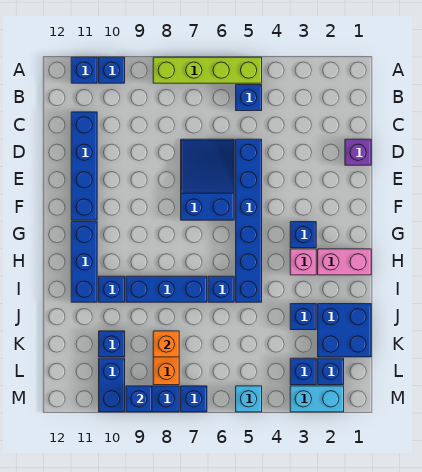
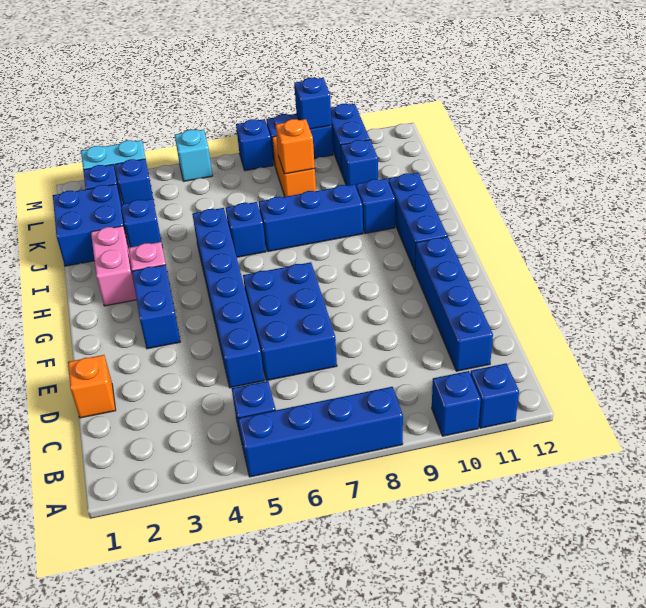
lime brick A5:A8 level 1 -> blue brick A5:A8 level 1
purple brick D1 level 1 -> orange brick D1 level 1
blue slope D6:F7 level 1 top F -> blue brick D6:F7 level 1
blue brick G3 level 1 -> blue brick F3:G3 level 1
pink brick H1:H2 level 1 -> pink brick H2:I2 level 1

